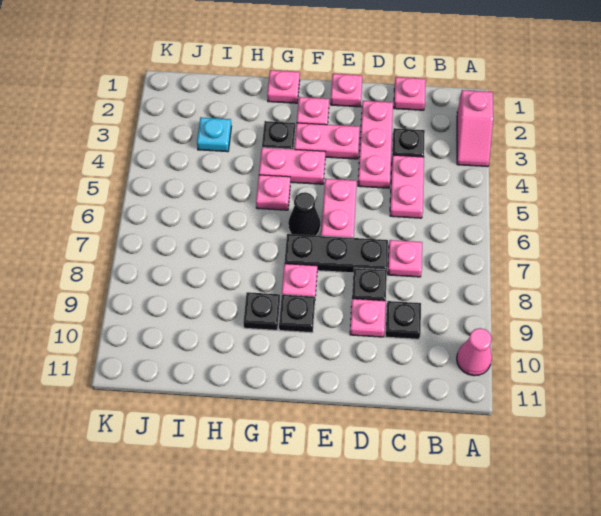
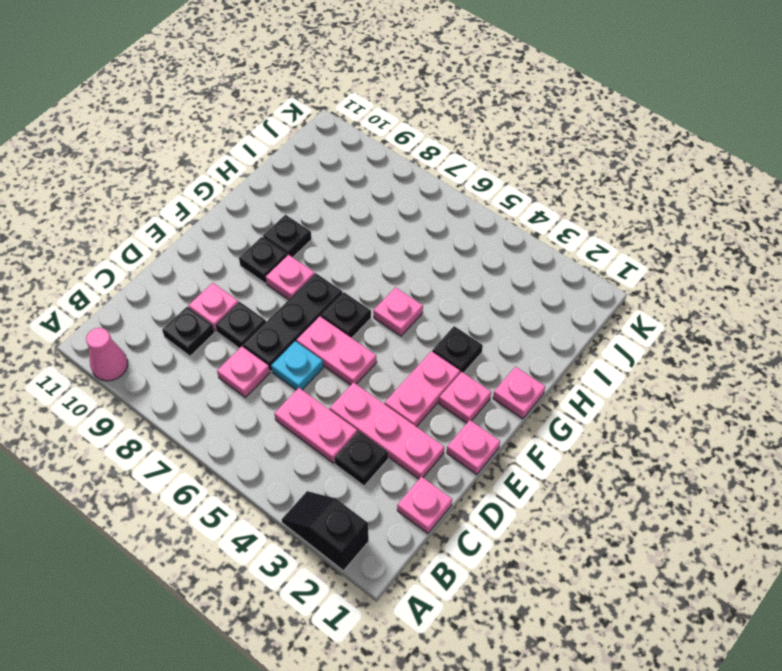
pink slope A2:A3 level 1 top 2 -> black slope A2:A3 level 1 top 2
pink plate F4:G4 level 1 -> none
black cone F6 level 1 -> black plate F6 level 1
cyan plate I3 level 1 -> cyan plate D6 level 1

